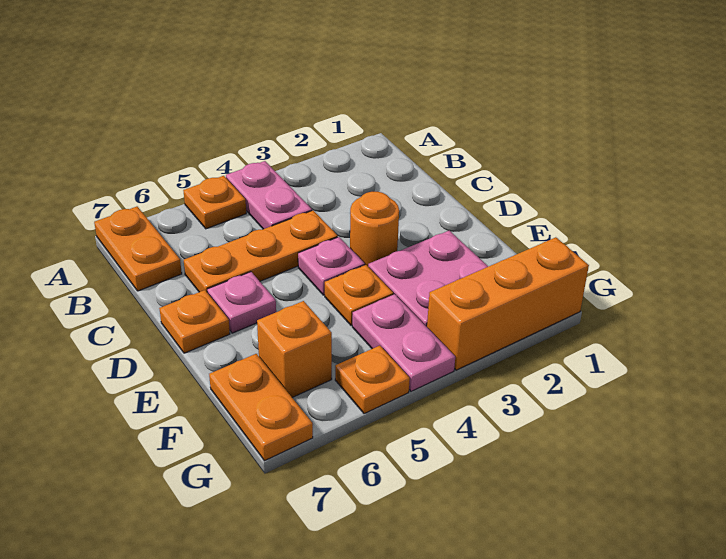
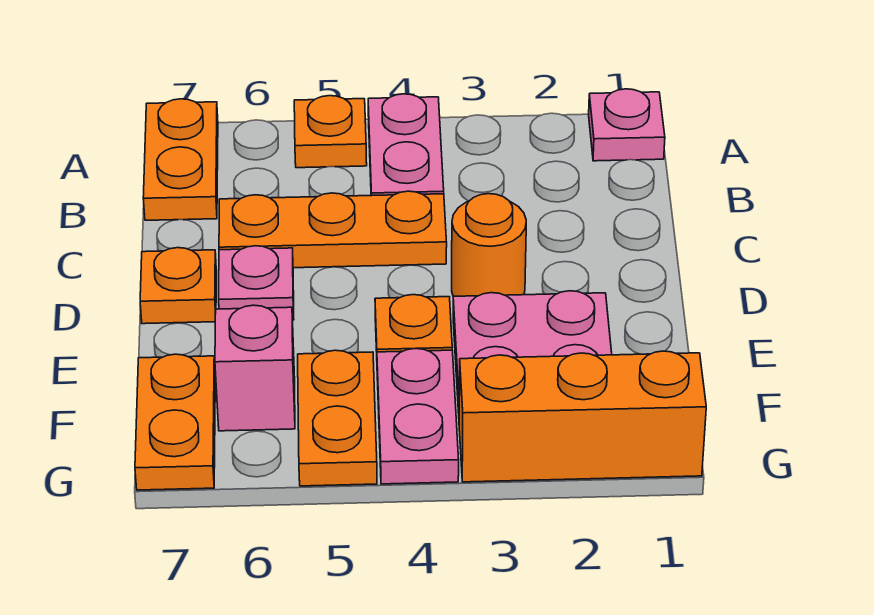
pink plate D4 level 1 -> pink plate A1 level 1
orange brick F6 level 1 -> pink brick F6 level 1
orange plate G5 level 1 -> orange plate F5:G5 level 1

